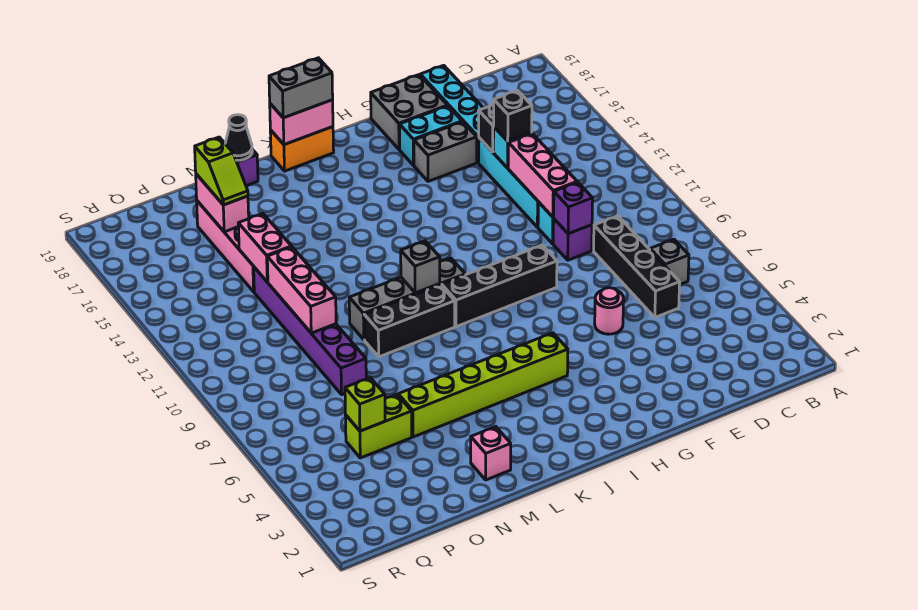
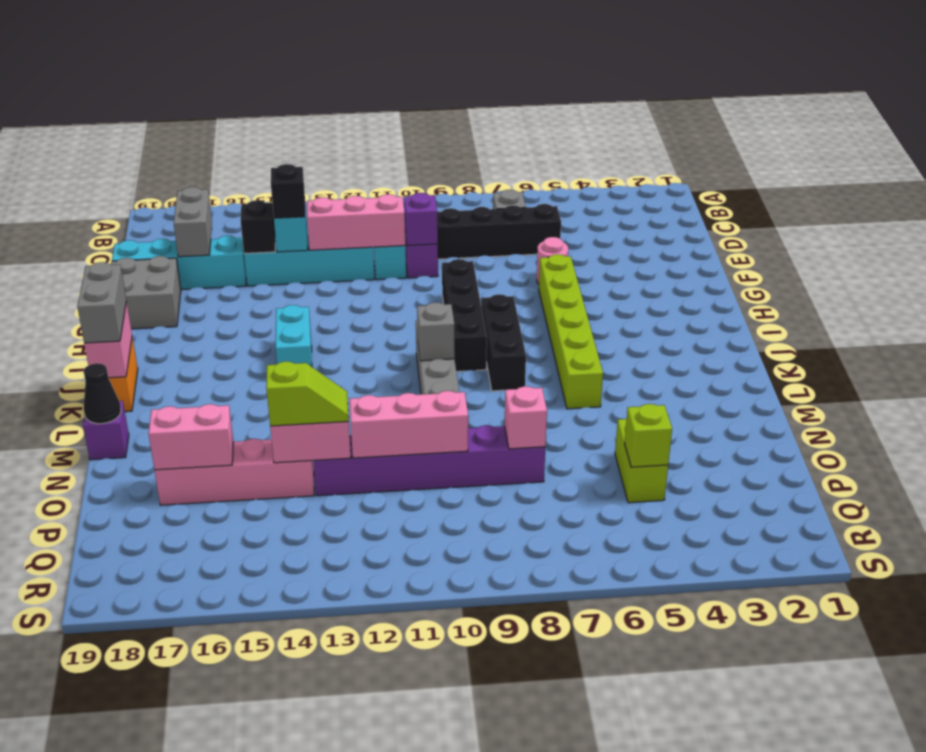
grey brick F16:G16 level 1 -> grey brick D17:E17 level 2
cyan brick F17:G17 level 1 -> cyan brick I14:J14 level 1
lime brick I5:N5 level 1 -> lime brick G6:L6 level 1
black brick K9:M9 level 1 -> black brick I8:K8 level 1
pink brick M2 level 1 -> pink brick O8 level 2
lime slope O16:O17 level 3 top 17 -> lime slope O13:O14 level 3 top 14

